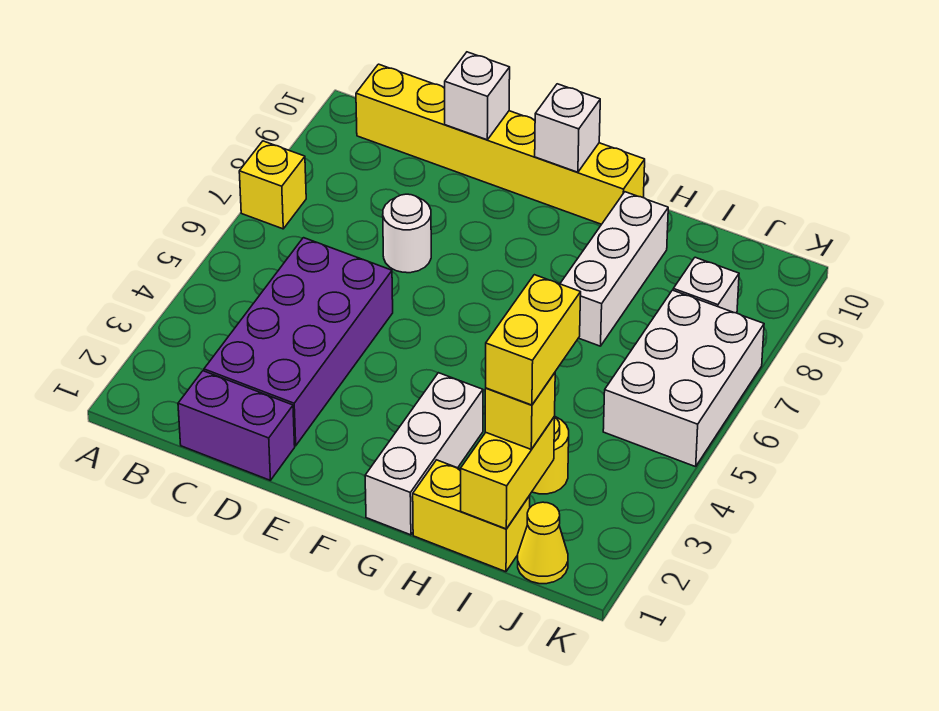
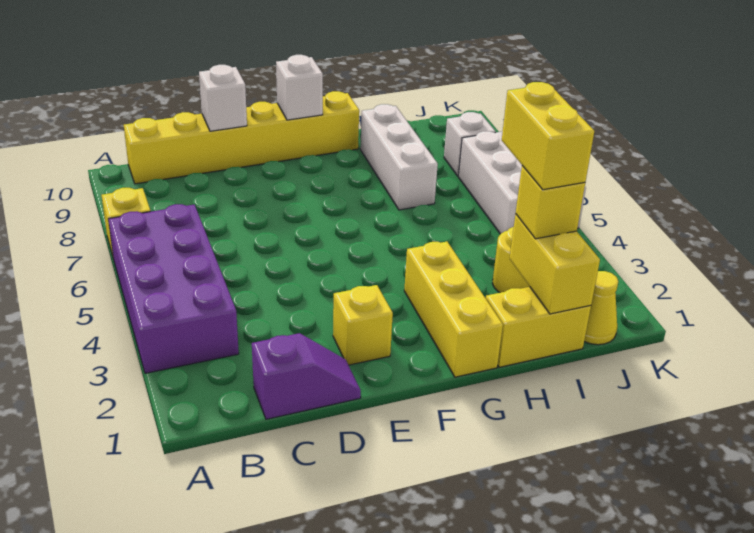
purple brick C1:D1 level 1 -> purple slope C1:D1 level 1 top C
purple brick C2:D5 level 1 -> purple brick A3:B6 level 1
white round brick D7 level 1 -> none
none -> yellow brick E2 level 1
white brick G1:G3 level 1 -> yellow brick G1:G3 level 1

